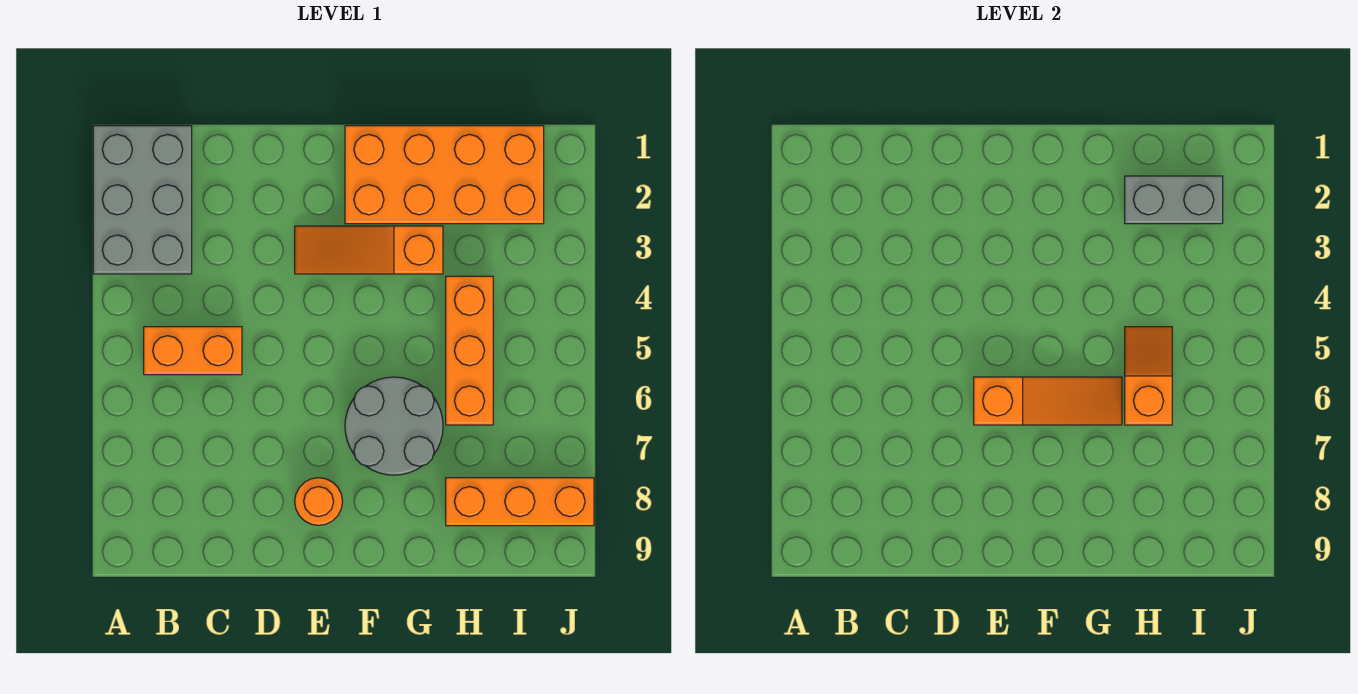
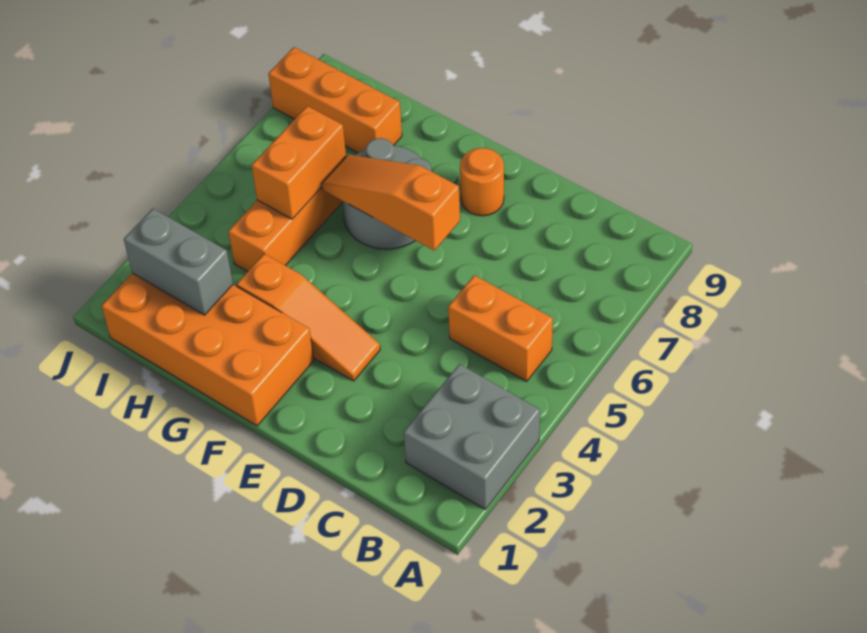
grey brick A1:B3 level 1 -> grey brick A2:B3 level 1
orange slope H5:H6 level 2 top 6 -> orange brick H5:H6 level 2

